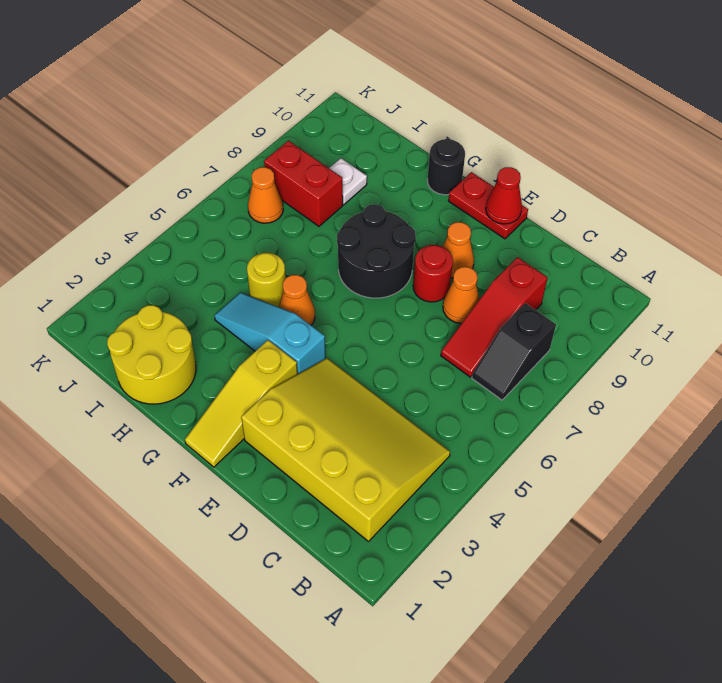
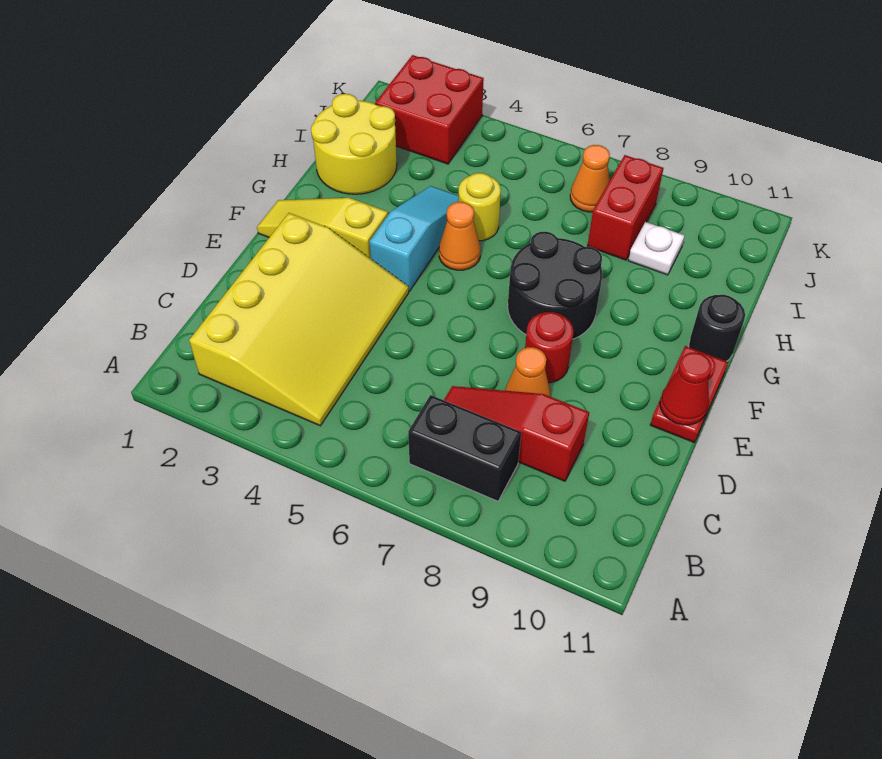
black slope B7:B8 level 1 top 8 -> black brick B7:B8 level 1
orange cone E9 level 1 -> none
none -> red brick J2:K3 level 1

